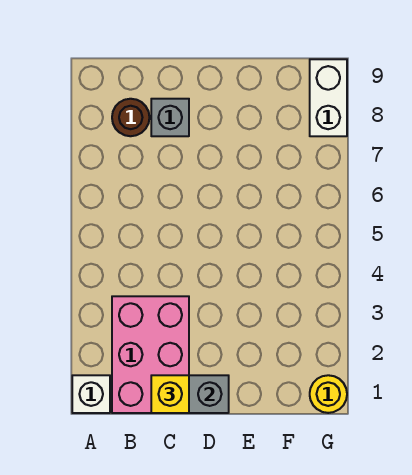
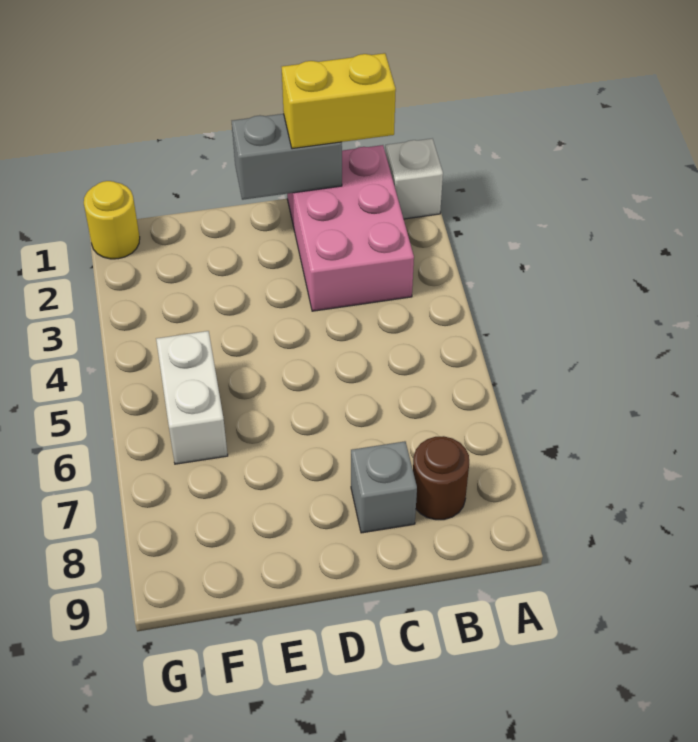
yellow brick C1 level 3 -> yellow brick B1:C1 level 3
white brick G8:G9 level 1 -> white brick F5:F6 level 1

